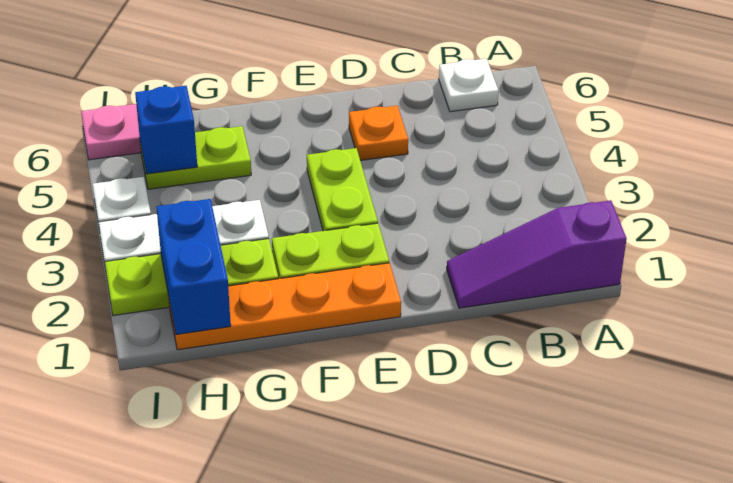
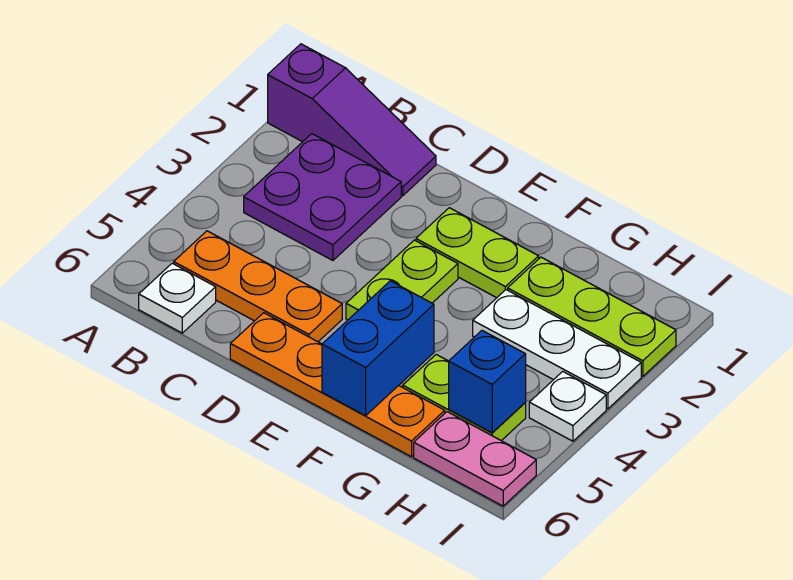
none -> purple plate B2:C3 level 1
orange plate D5 level 1 -> orange plate B5:D5 level 1
orange plate E1:H1 level 1 -> orange plate D6:G6 level 1
blue brick H1:H2 level 2 -> blue brick F5:F6 level 2

